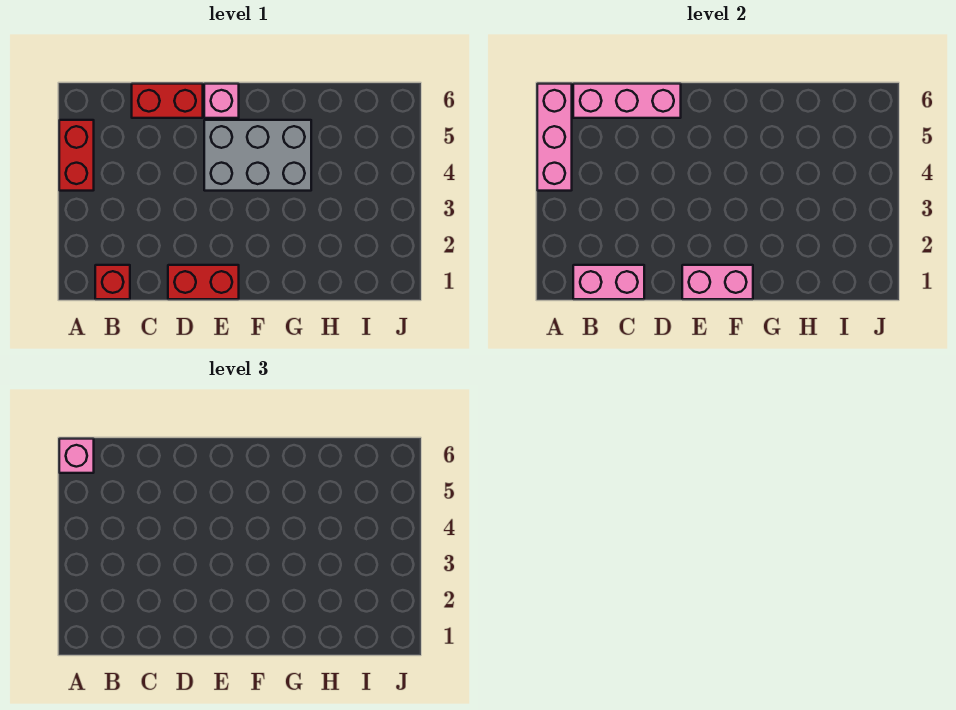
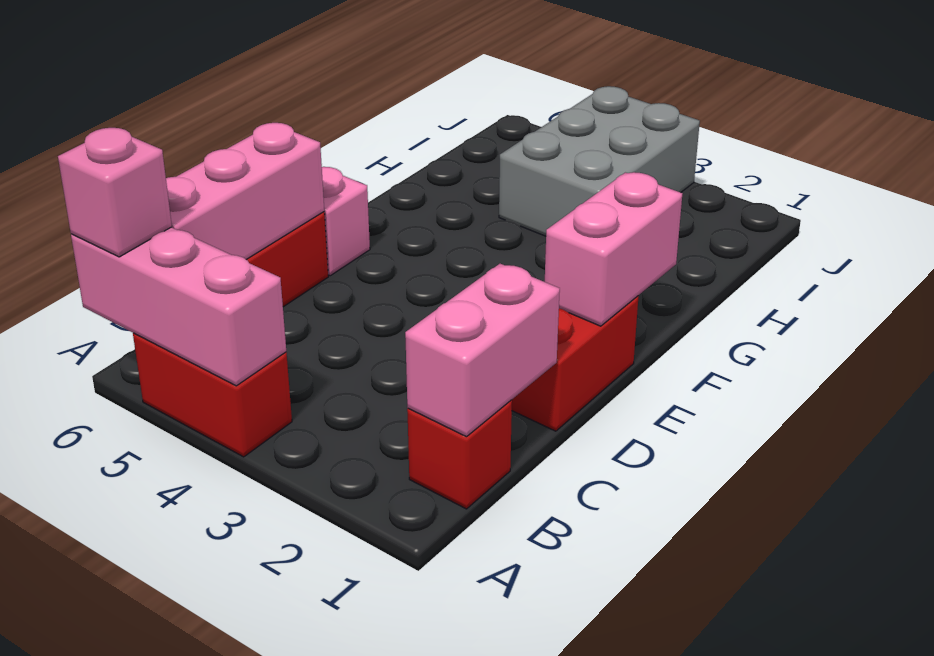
grey brick E4:G5 level 1 -> grey brick H3:J4 level 1

